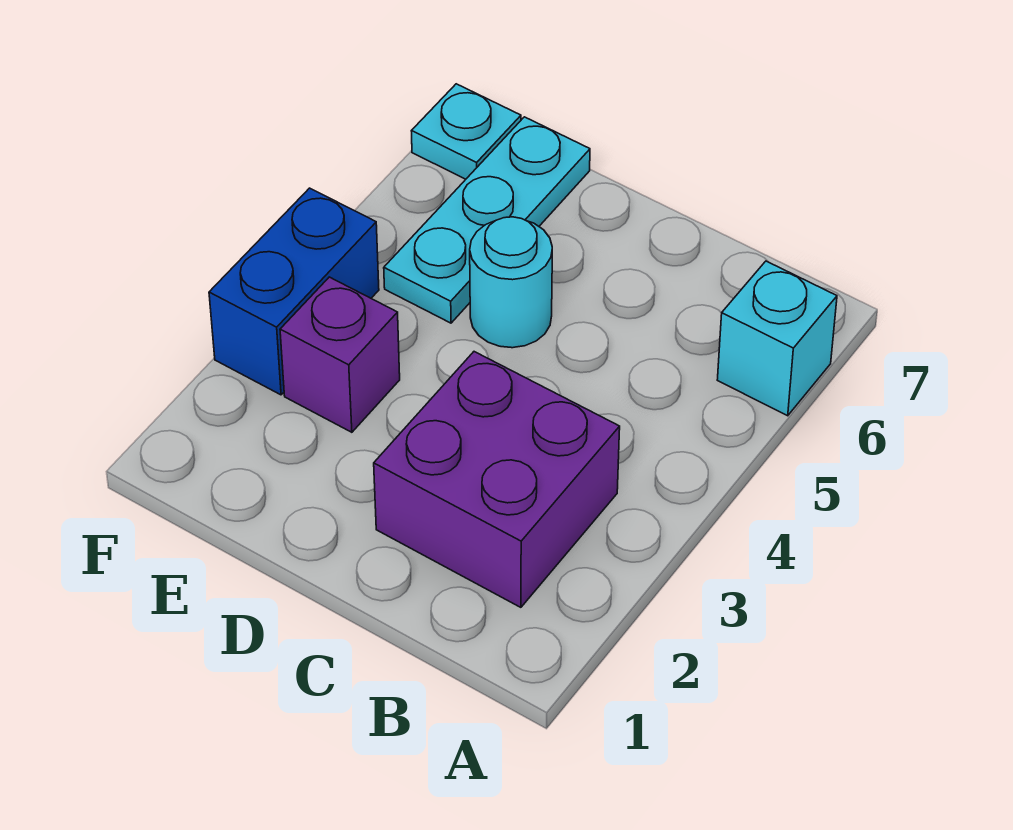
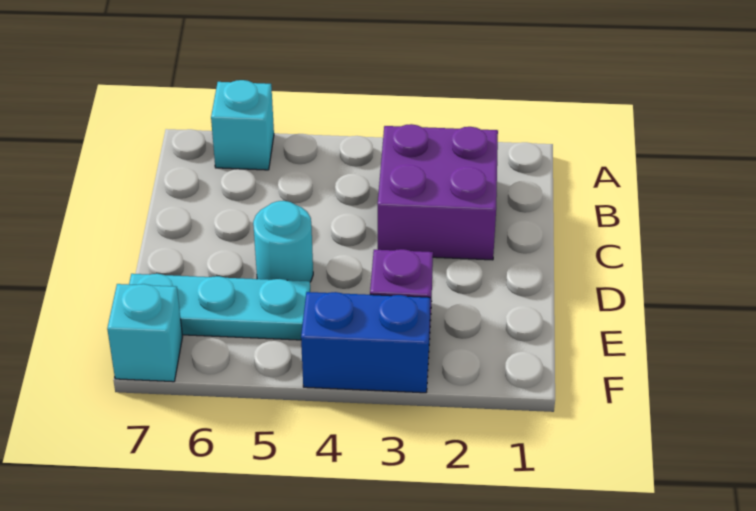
cyan plate F7 level 1 -> cyan brick F7 level 1

